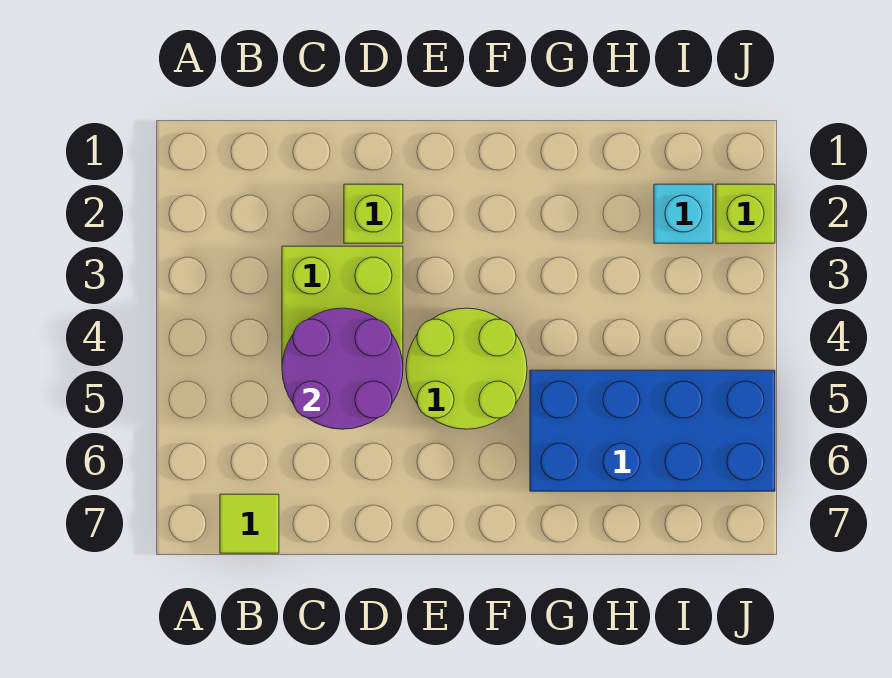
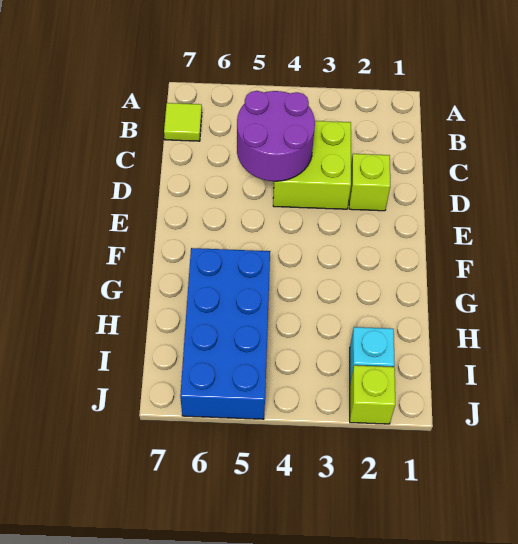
lime round brick E4:F5 level 1 -> none

